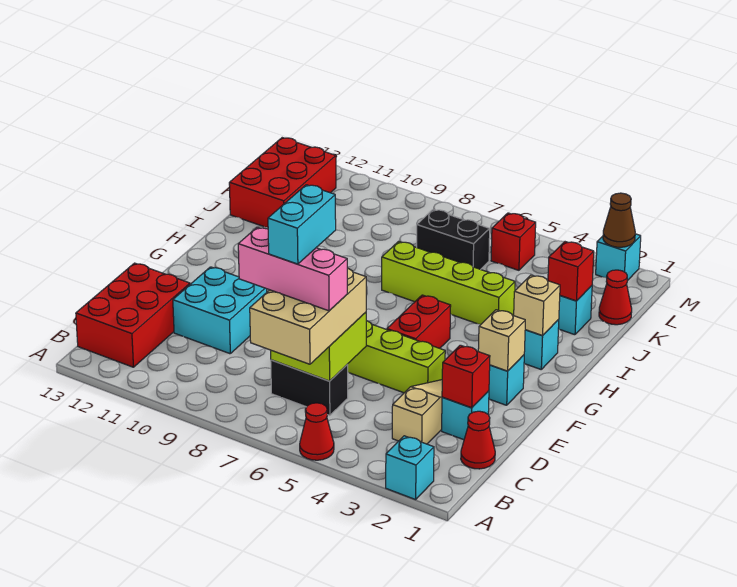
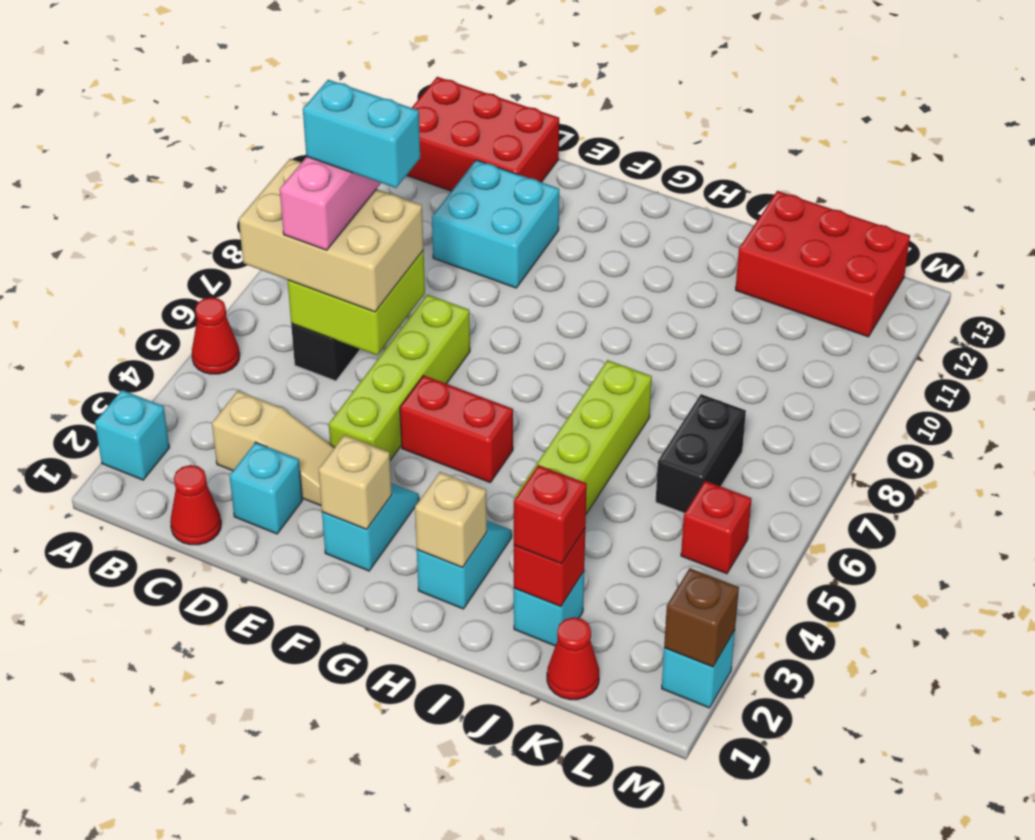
red brick D2 level 2 -> red brick J2 level 3
brown cone M2 level 2 -> brown brick M2 level 2

